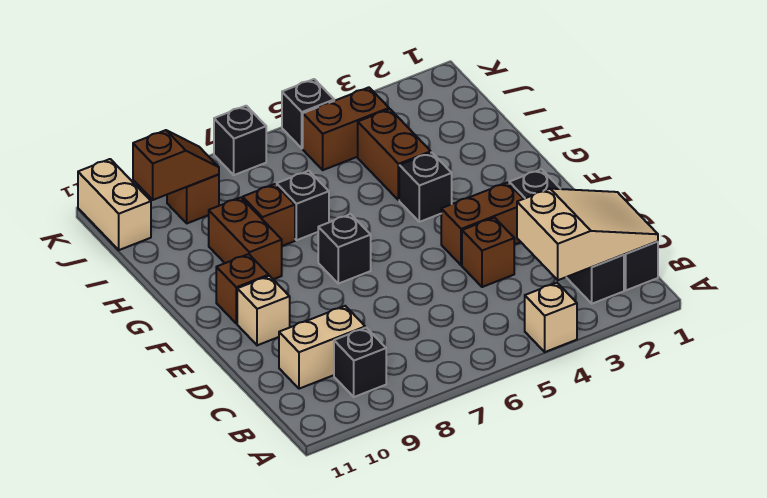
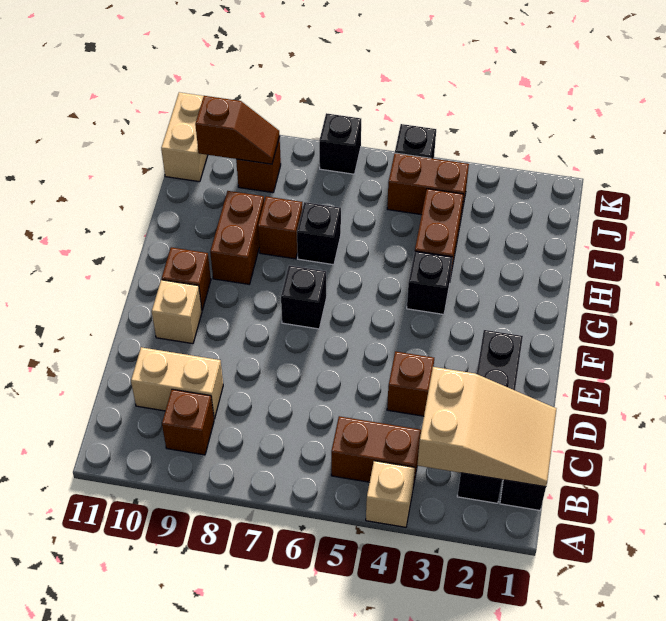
black brick B9 level 1 -> brown brick B9 level 1
brown brick E3:E4 level 1 -> brown brick B4:B5 level 1

